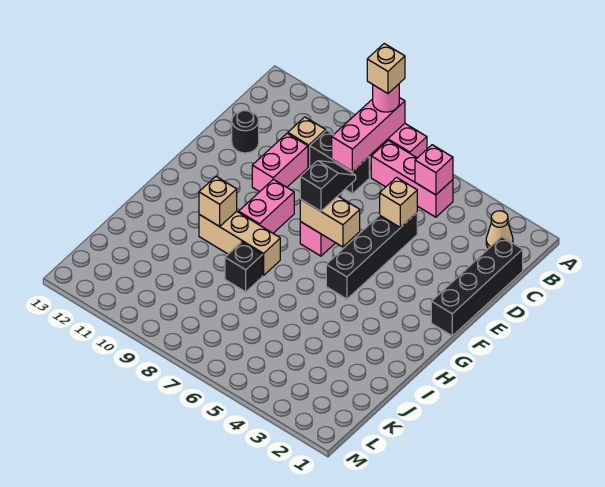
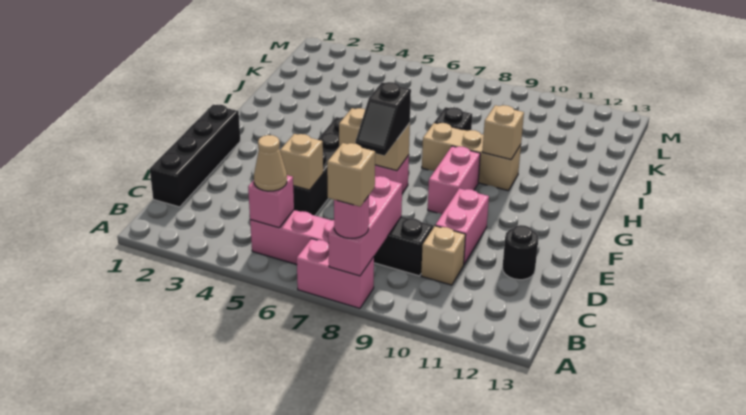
tan cone B2 level 1 -> tan cone B5 level 3

